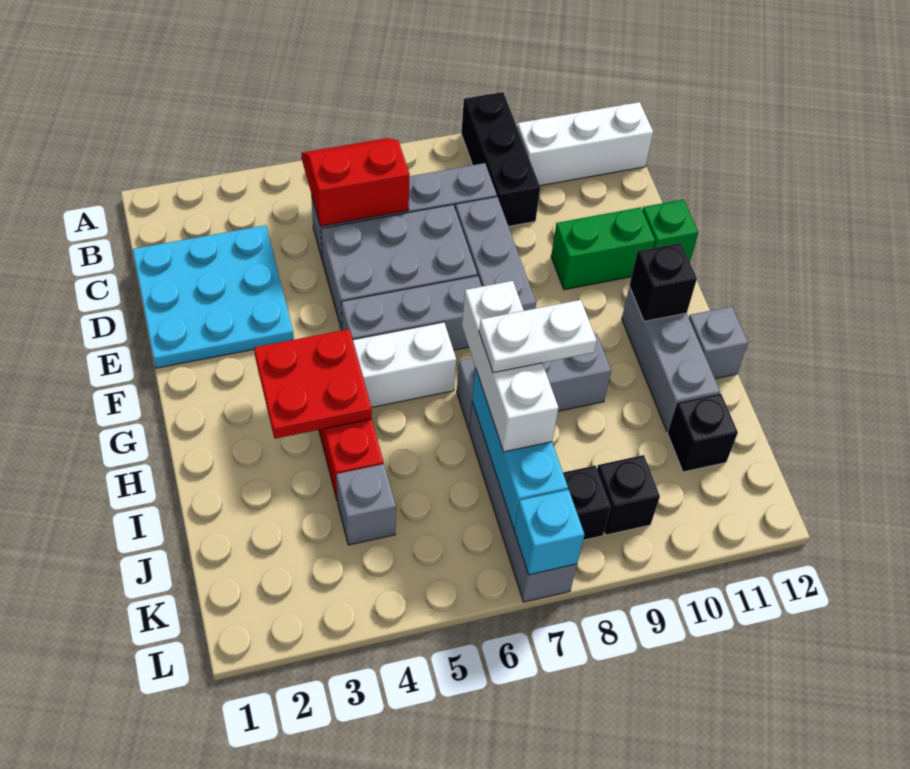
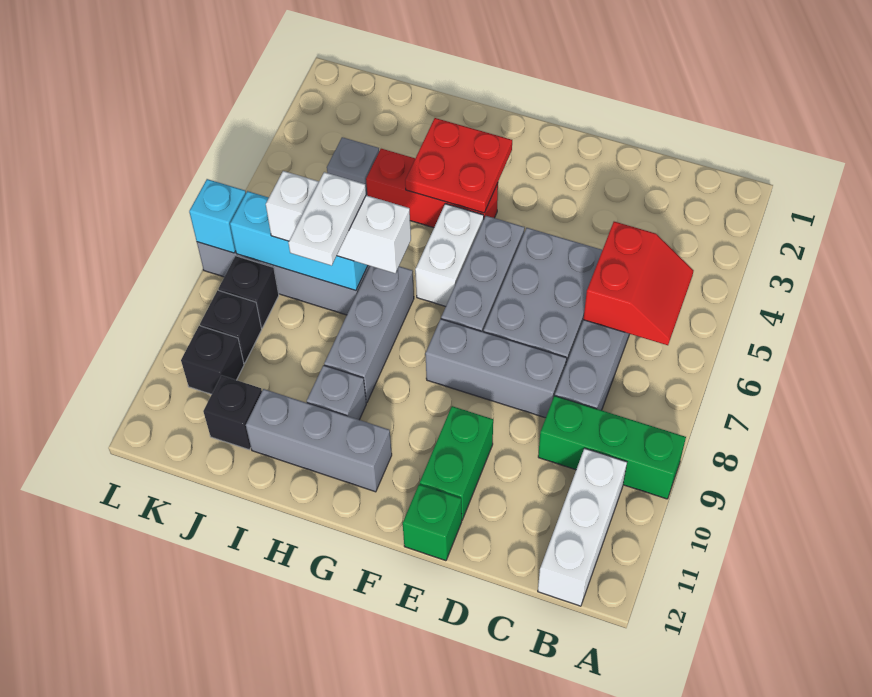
black brick A9:C9 level 1 -> green brick A9:C9 level 1
cyan plate C1:E3 level 1 -> none
black brick G11 level 2 -> black brick K10 level 1
grey brick H12 level 1 -> grey brick H10 level 1

